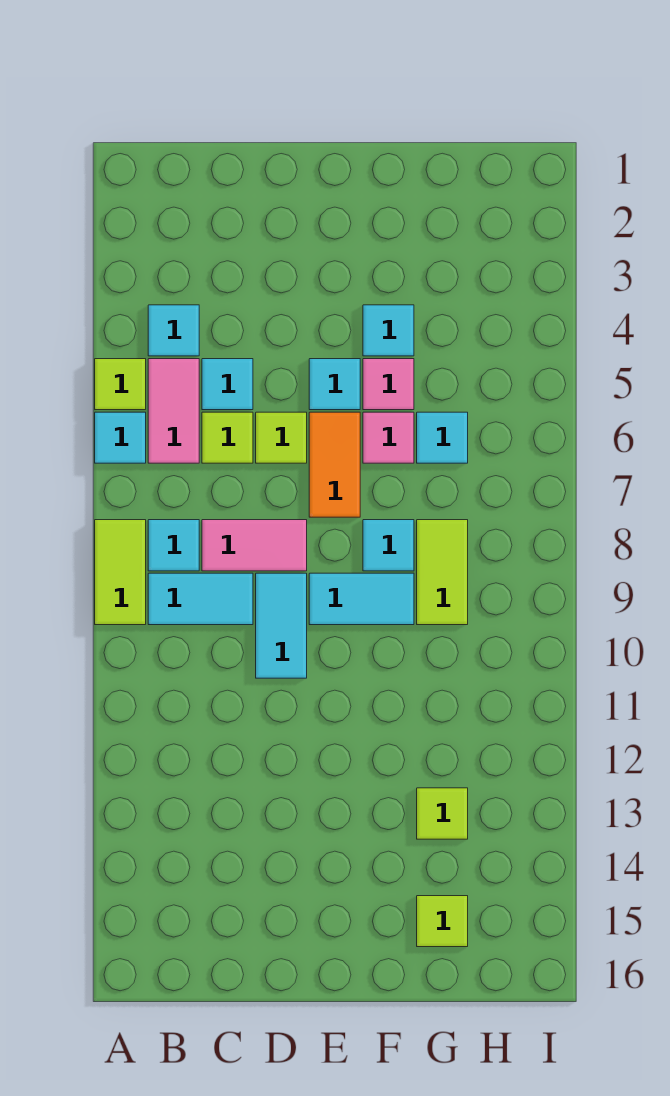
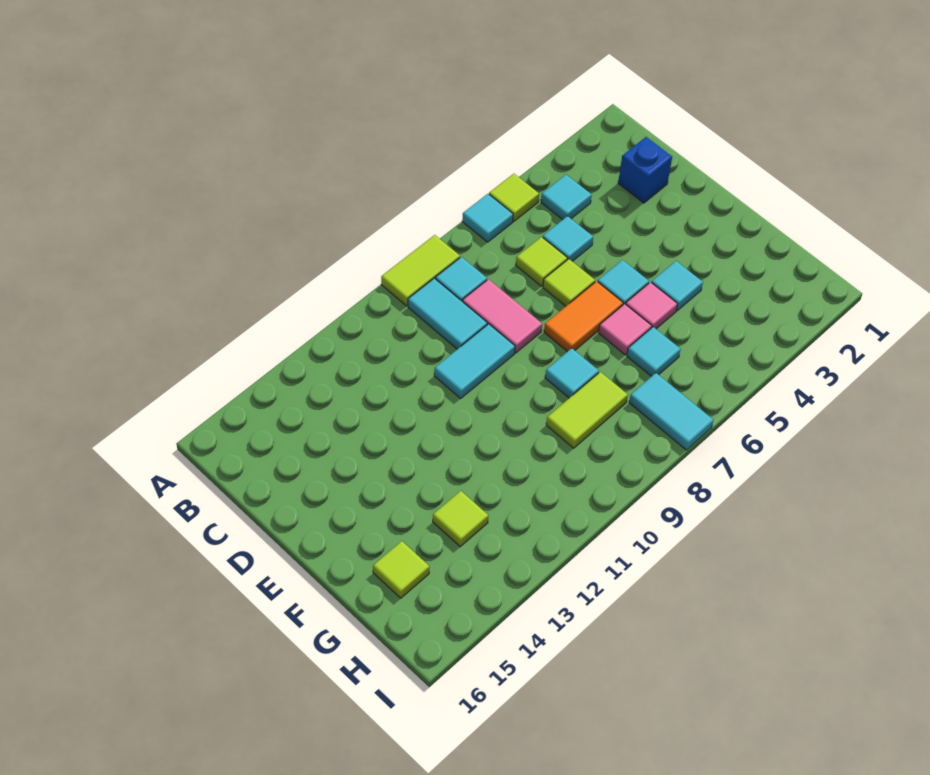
pink tile B5:B6 level 1 -> none
none -> blue brick C2 level 1
cyan tile E9:F9 level 1 -> cyan tile H7:I7 level 1

